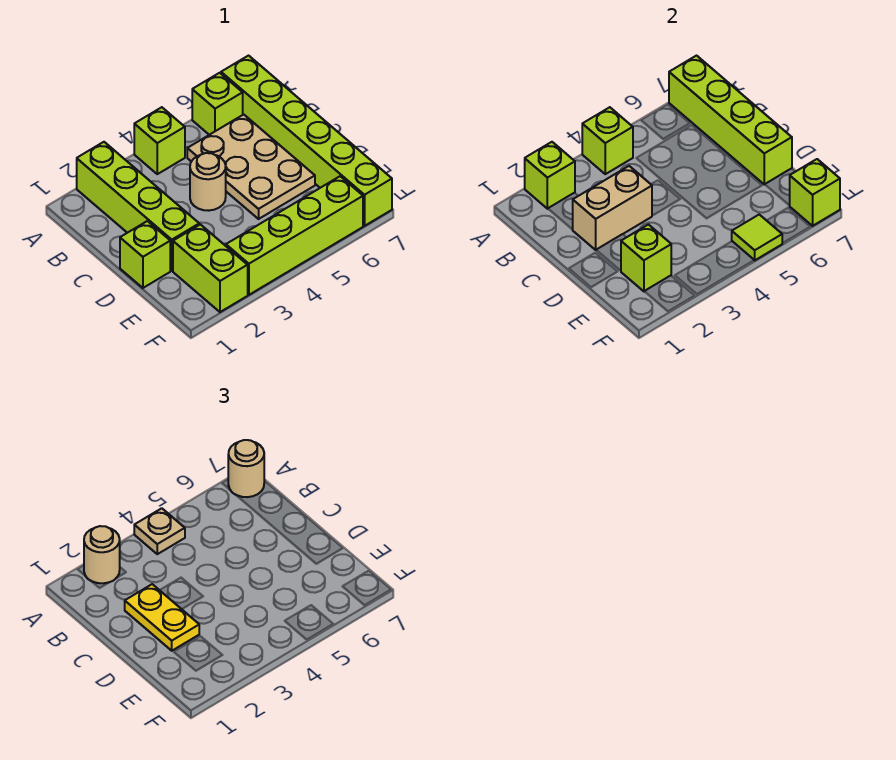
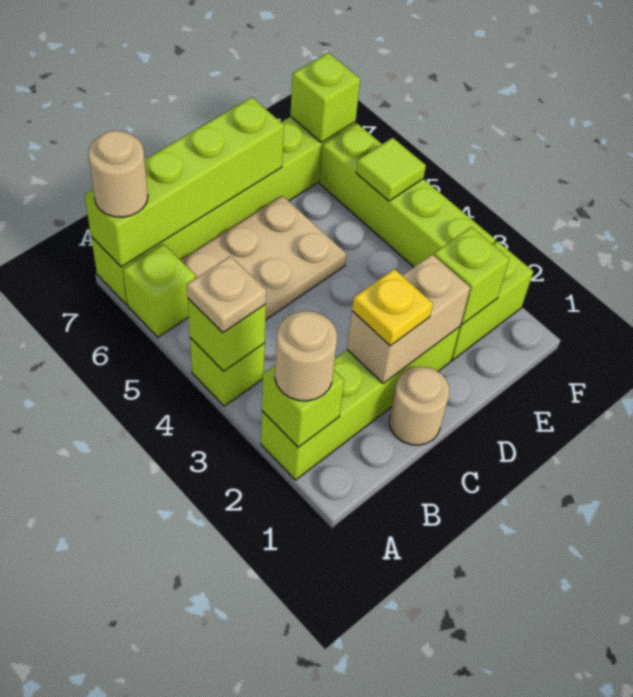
tan brick C2:C3 level 2 -> tan brick C2:D2 level 2
yellow plate C2:D2 level 3 -> yellow plate C2 level 3
tan round brick C4 level 1 -> tan round brick C1 level 1
lime brick D1 level 1 -> none

